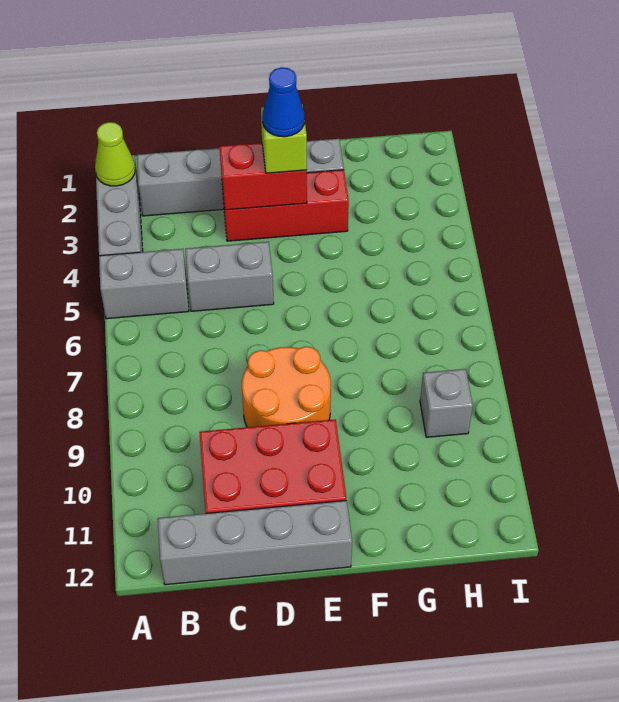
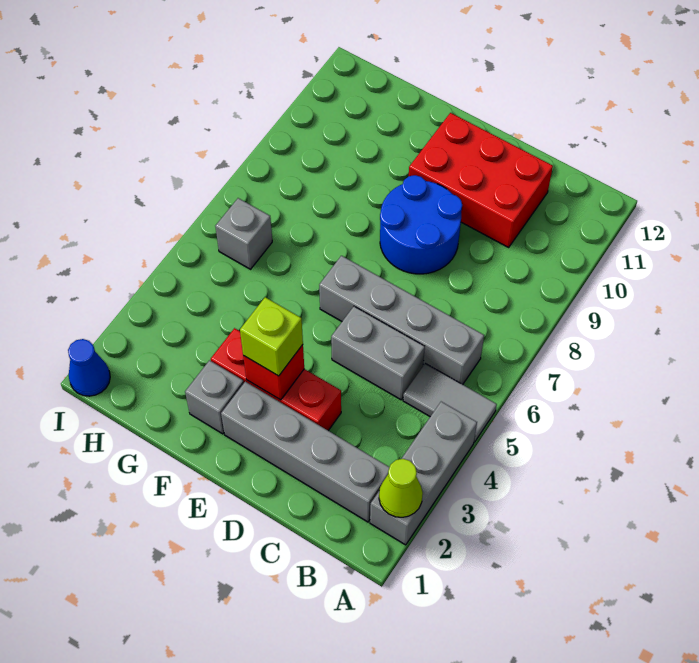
grey brick A5:B5 level 1 -> grey tile A5:B5 level 1
grey brick B12:E12 level 1 -> grey brick B6:E6 level 1
red brick D3:E3 level 2 -> red brick E3 level 2
orange round brick D8:E9 level 1 -> blue round brick D8:E9 level 1
blue cone E3 level 4 -> blue cone I1 level 1
grey brick H9 level 1 -> grey brick H6 level 1

